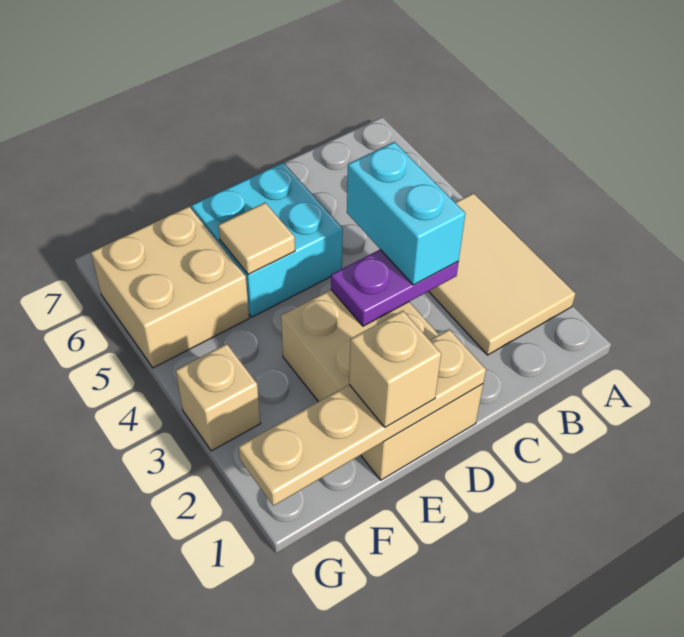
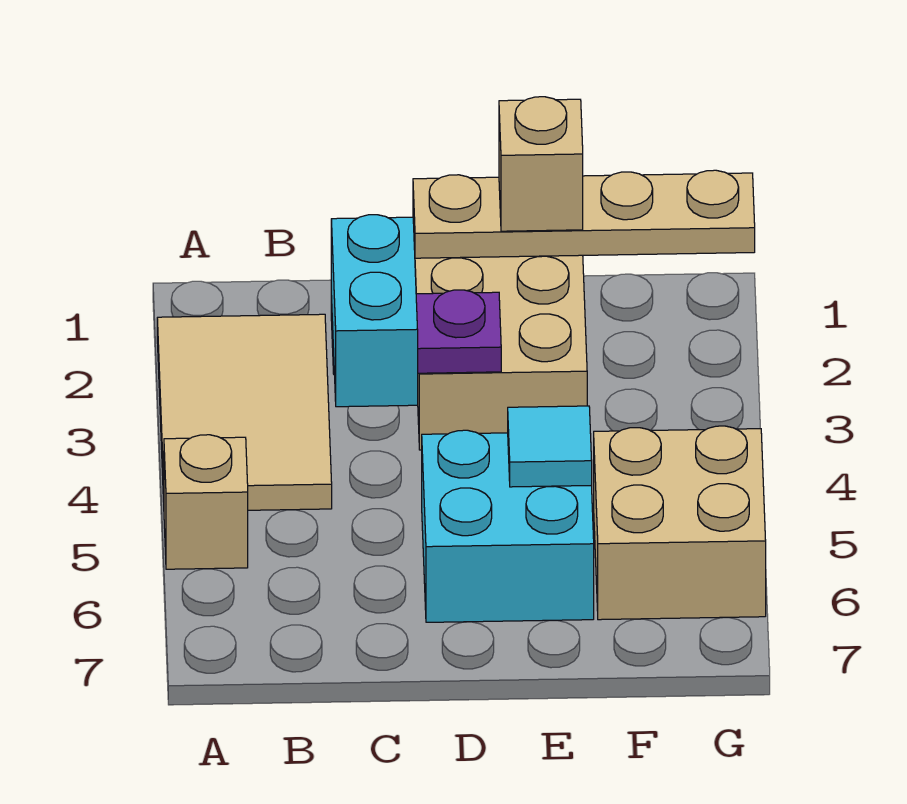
tan tile E5 level 2 -> cyan tile E5 level 2
tan brick G3 level 1 -> tan brick A5 level 1

